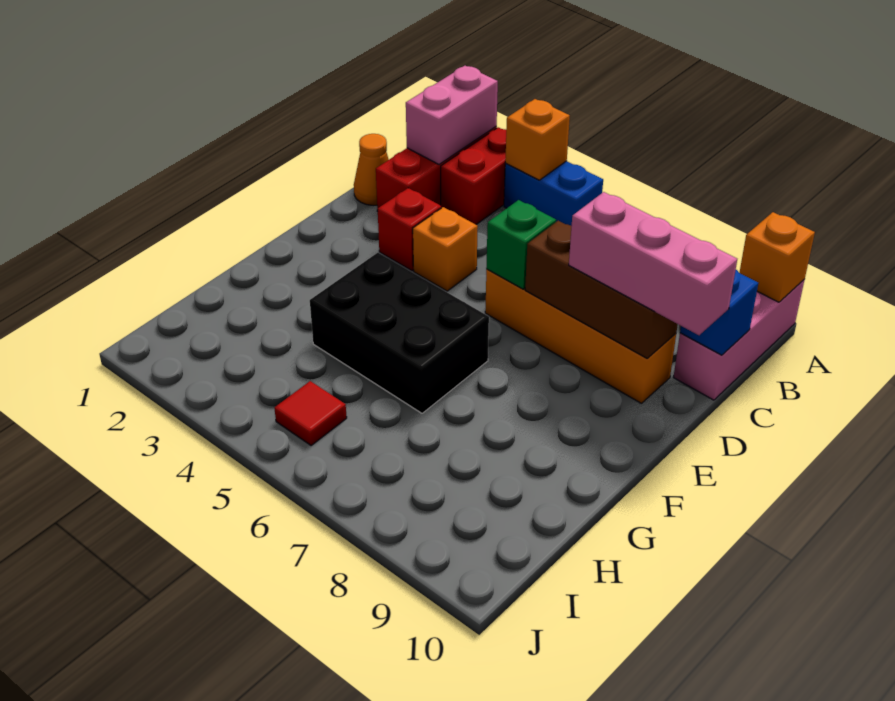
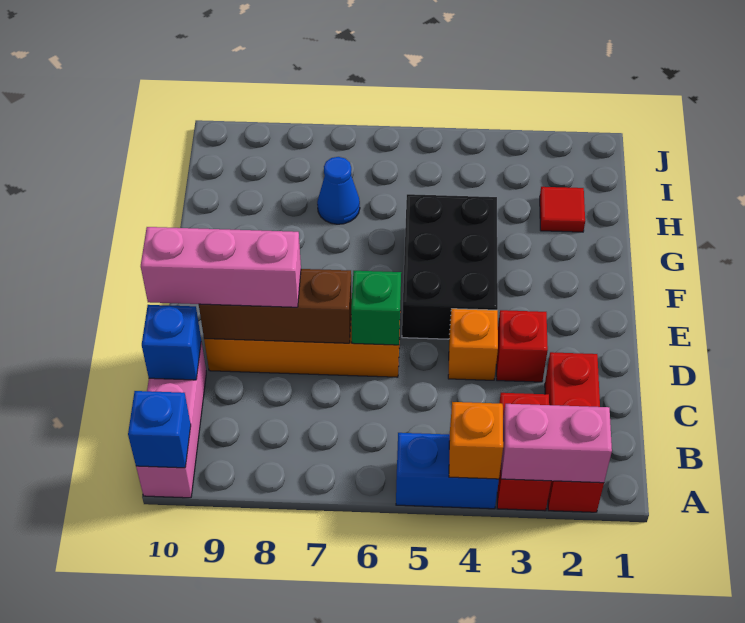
pink brick A2:B2 level 2 -> pink brick A2:A3 level 2
orange brick A10 level 2 -> blue brick A10 level 2
orange cone C1 level 1 -> none
black brick F4:G6 level 1 -> black brick E4:G5 level 1
none -> blue cone H7 level 1
red tile I5 level 1 -> red tile H2 level 1

